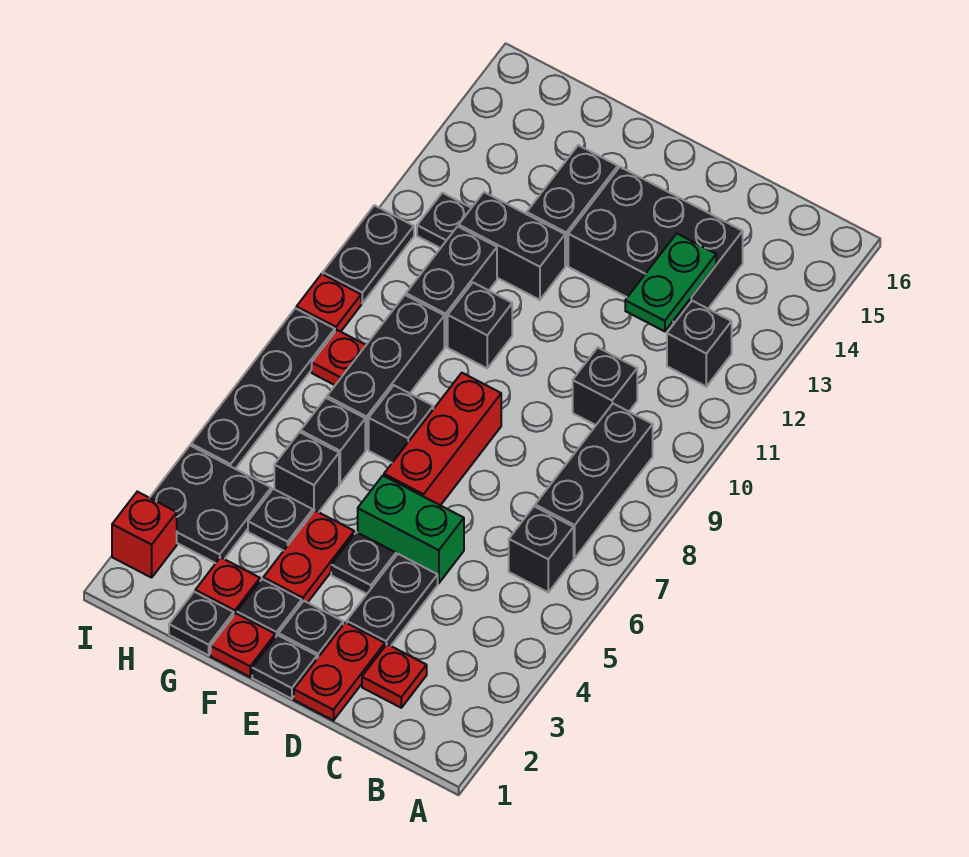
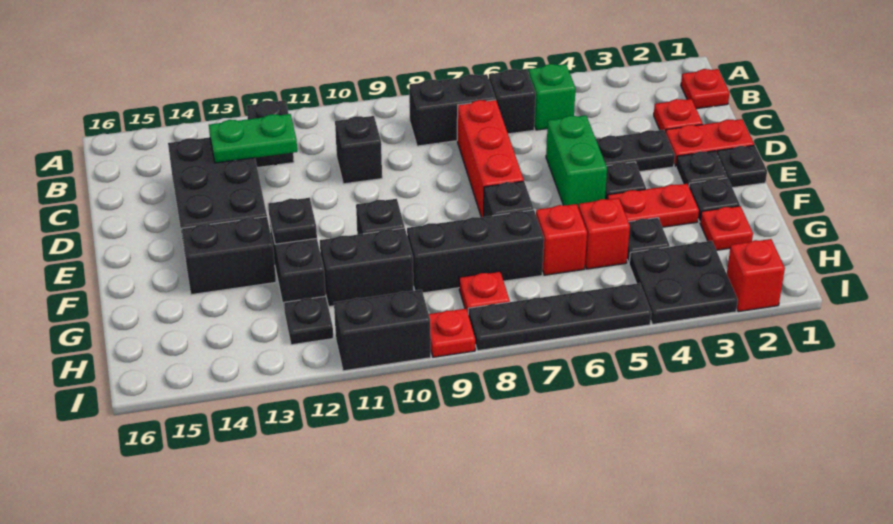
none -> green brick B5 level 1
black brick B7:B9 level 1 -> black brick B7:B8 level 1
red brick E6:E8 level 1 -> red brick C7:E7 level 1
red plate F1 level 1 -> red plate B1 level 1
black plate G1 level 1 -> black plate F12 level 2
black brick G5 level 1 -> red brick G5 level 1
black brick G6 level 1 -> red brick G6 level 1
black plate I10:I11 level 1 -> black brick I10:I11 level 1

